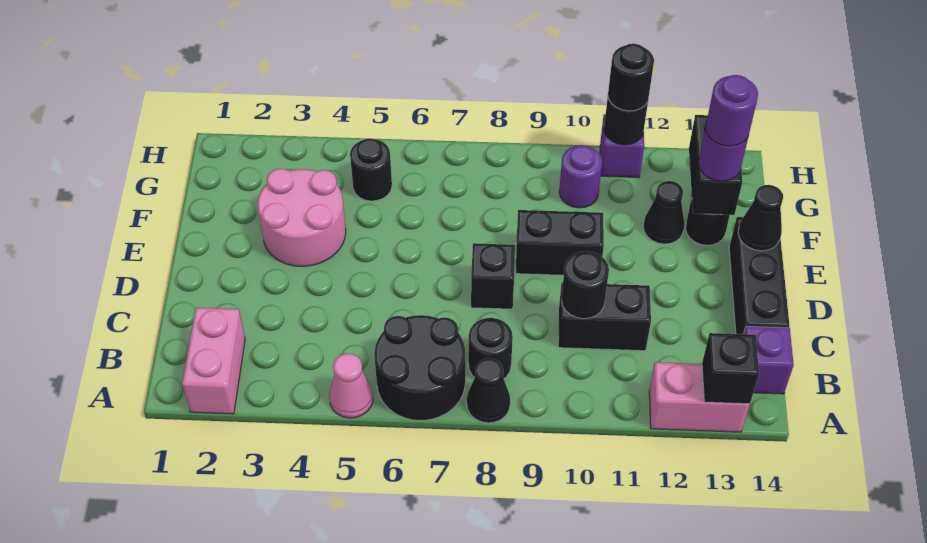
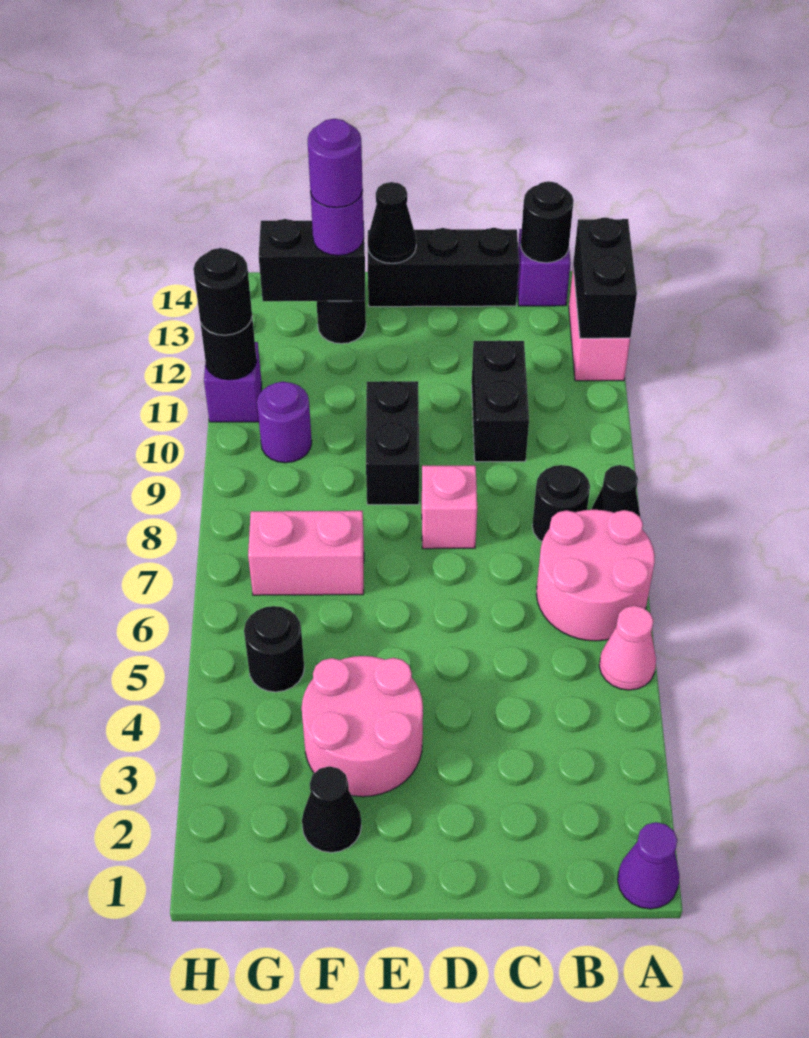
none -> purple cone A1 level 1
pink brick A2:B2 level 1 -> pink brick F7:G7 level 1
black round brick A6:B7 level 1 -> pink round brick A6:B7 level 1
black brick A13 level 2 -> black brick A12:A13 level 2
black round brick C10 level 2 -> black round brick B14 level 2
black brick D8 level 1 -> pink brick D8 level 1
black cone F12 level 1 -> black cone F2 level 1

